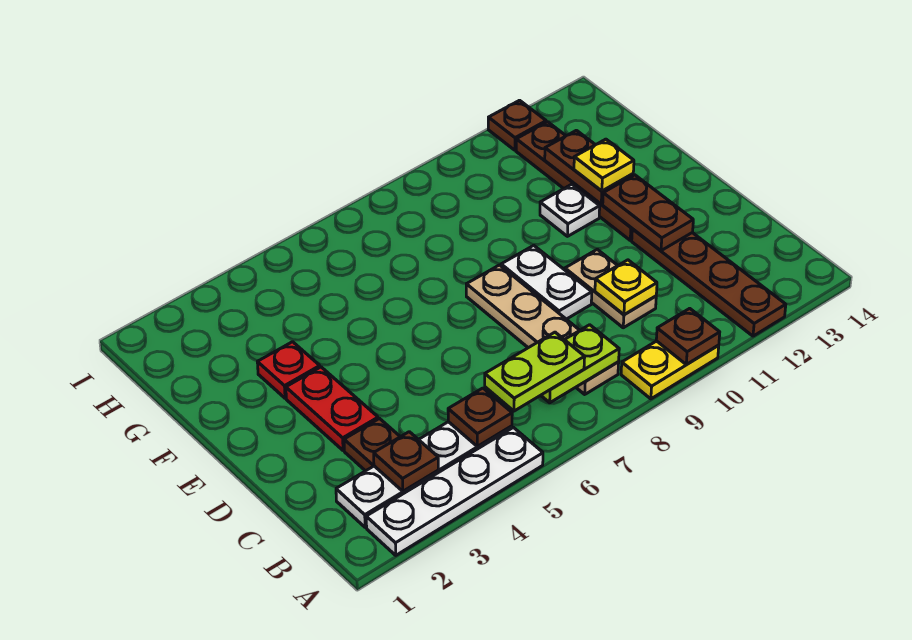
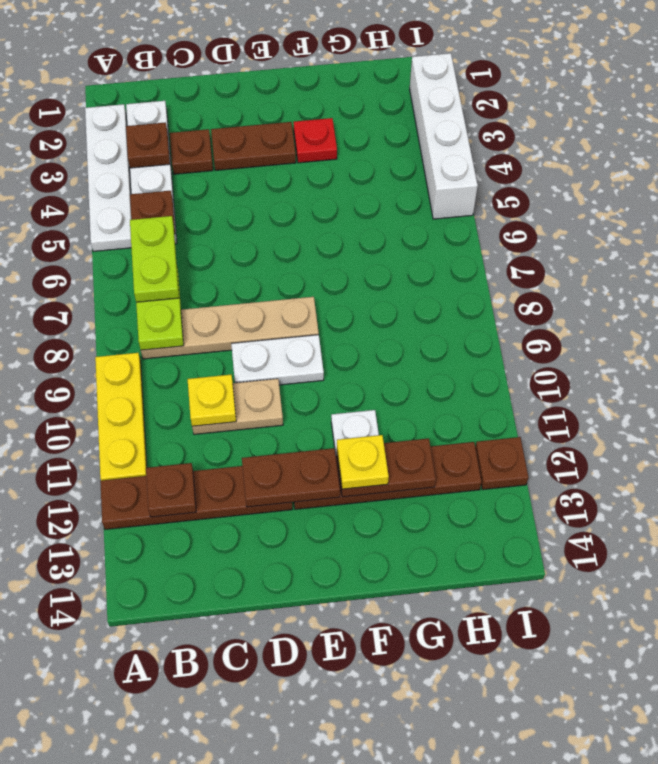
yellow plate A9:A10 level 1 -> yellow plate A9:A11 level 1
brown plate A10 level 2 -> brown plate B12 level 2
red plate D3:E3 level 1 -> brown plate D3:E3 level 1
none -> white brick I2:I5 level 1

